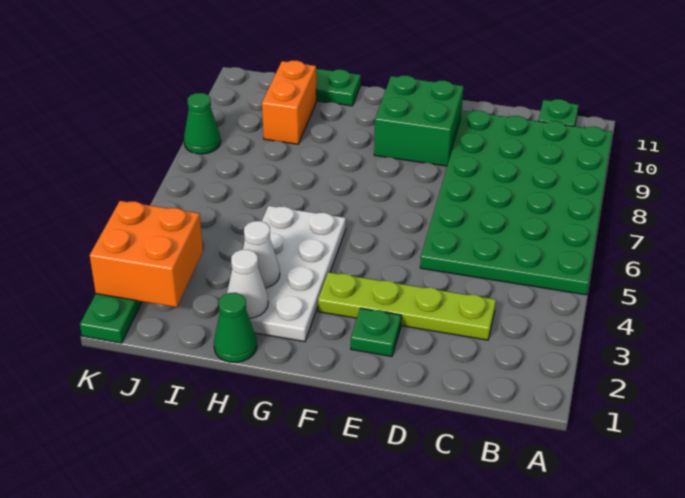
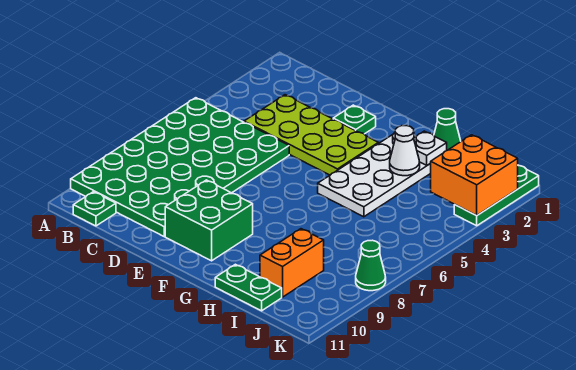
lime plate C3:F3 level 1 -> lime plate C3:F4 level 1
white cone H2 level 2 -> white plate H2 level 2

